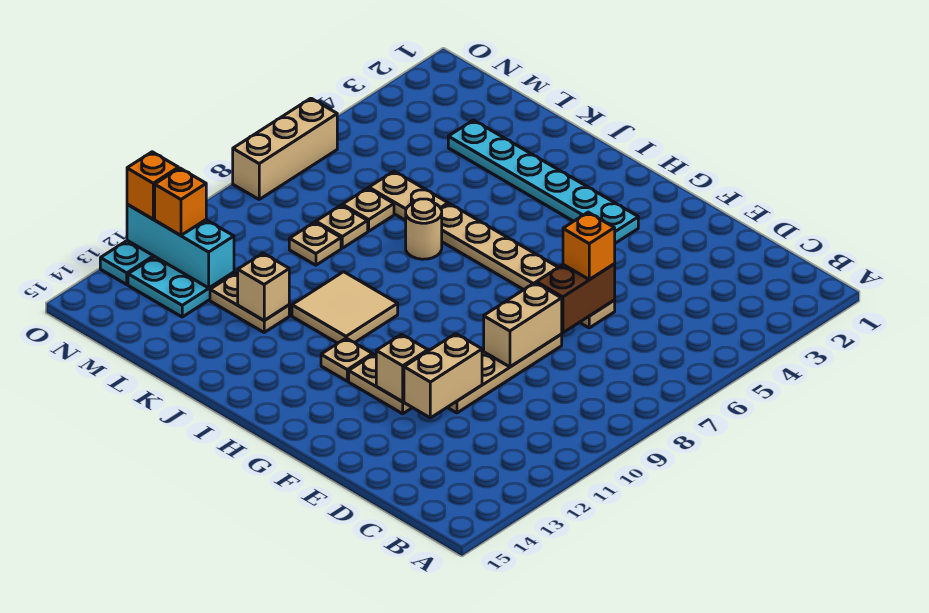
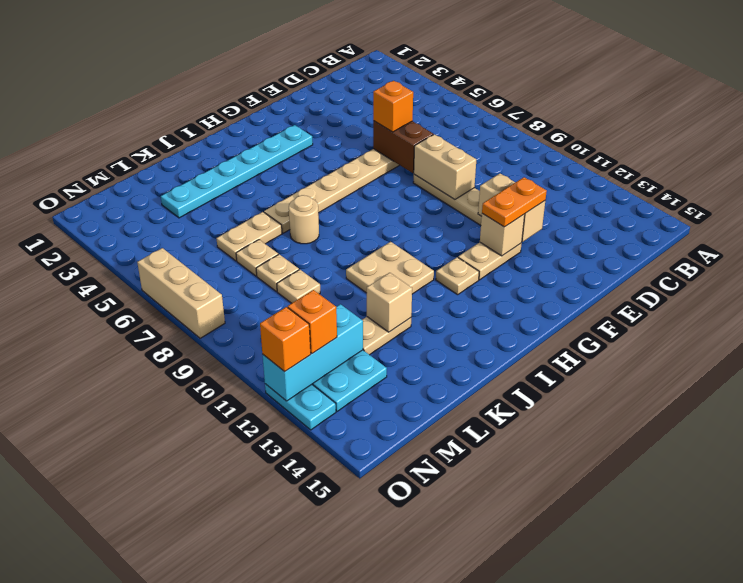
none -> orange plate E12:F12 level 3
tan tile I10:J11 level 1 -> tan plate I10:J11 level 1

